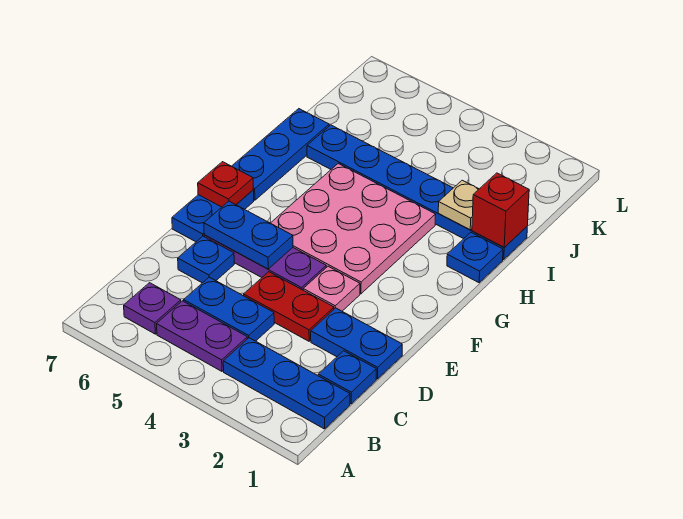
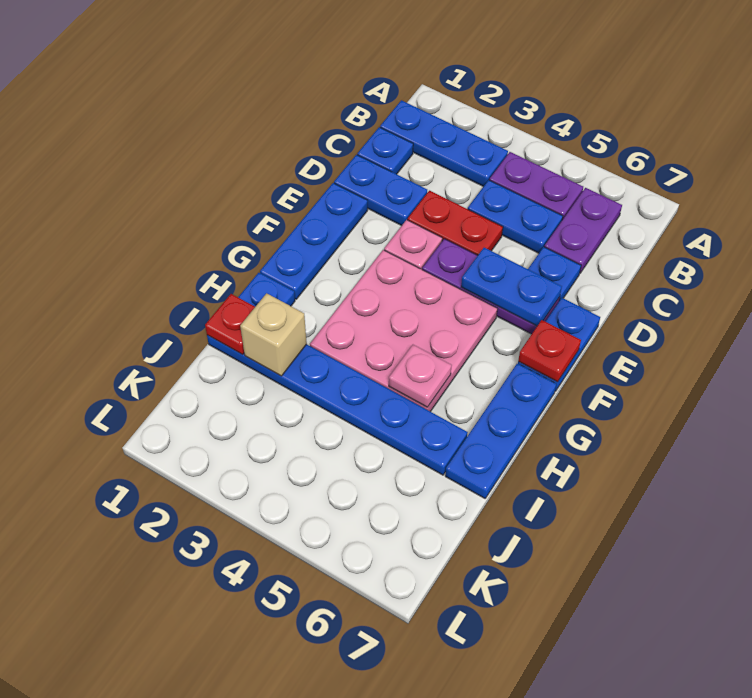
purple plate B6 level 1 -> purple plate B6:C6 level 1
none -> blue plate E1:G1 level 1
none -> pink plate H5 level 2
red brick I1 level 2 -> red plate I1 level 2
tan plate I2 level 2 -> tan brick I2 level 2

